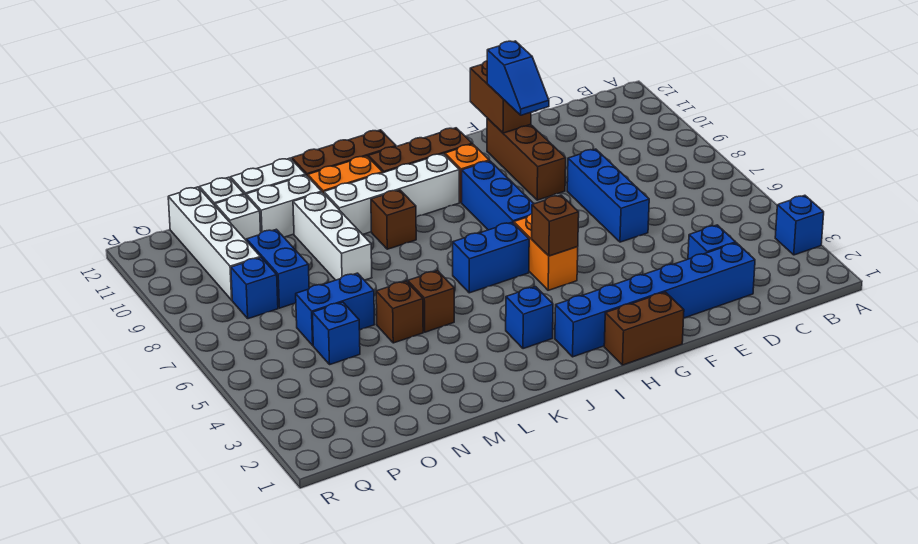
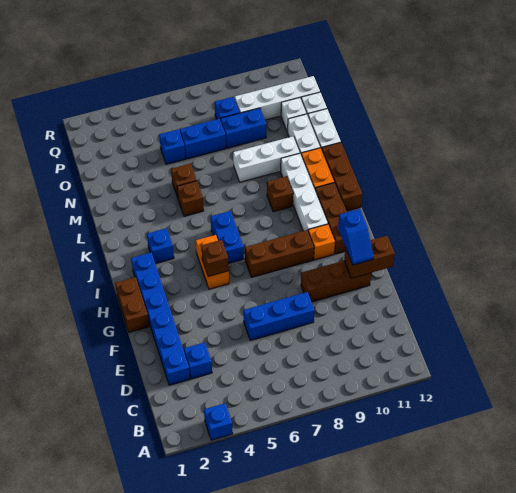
blue slope F10:F11 level 3 top 11 -> blue slope F11:G11 level 3 top G
orange brick H5:H6 level 1 -> orange brick H5:I5 level 1
blue brick H7:H9 level 1 -> brown brick H7:H9 level 1
blue brick N6:O6 level 1 -> blue brick O6:O7 level 1

